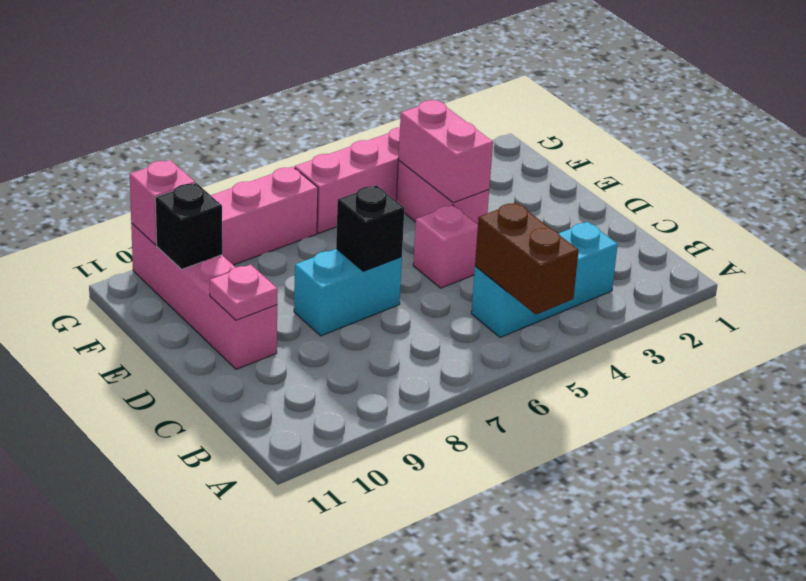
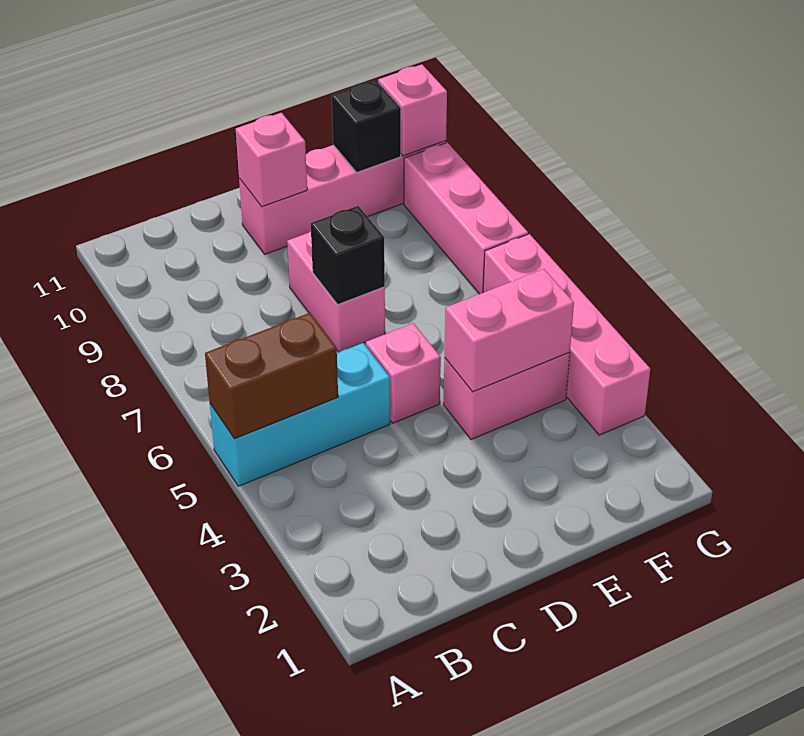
cyan brick B3:B5 level 1 -> cyan brick A5:C5 level 1
cyan brick D7:D8 level 1 -> pink brick D7:D8 level 1
pink plate D10 level 2 -> pink brick D10 level 2

